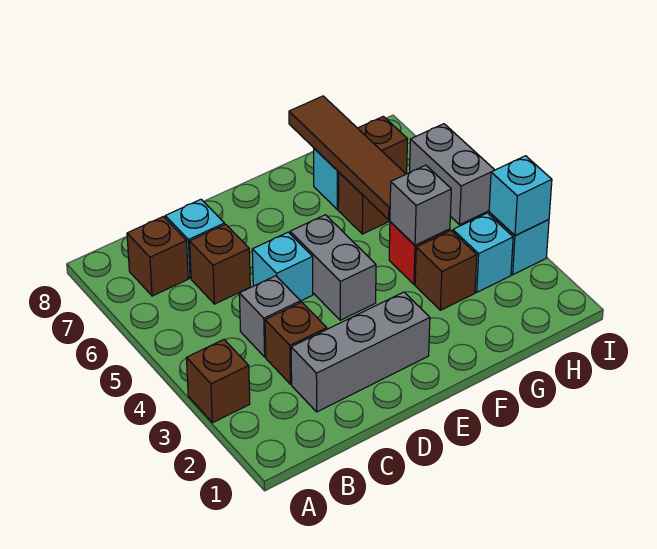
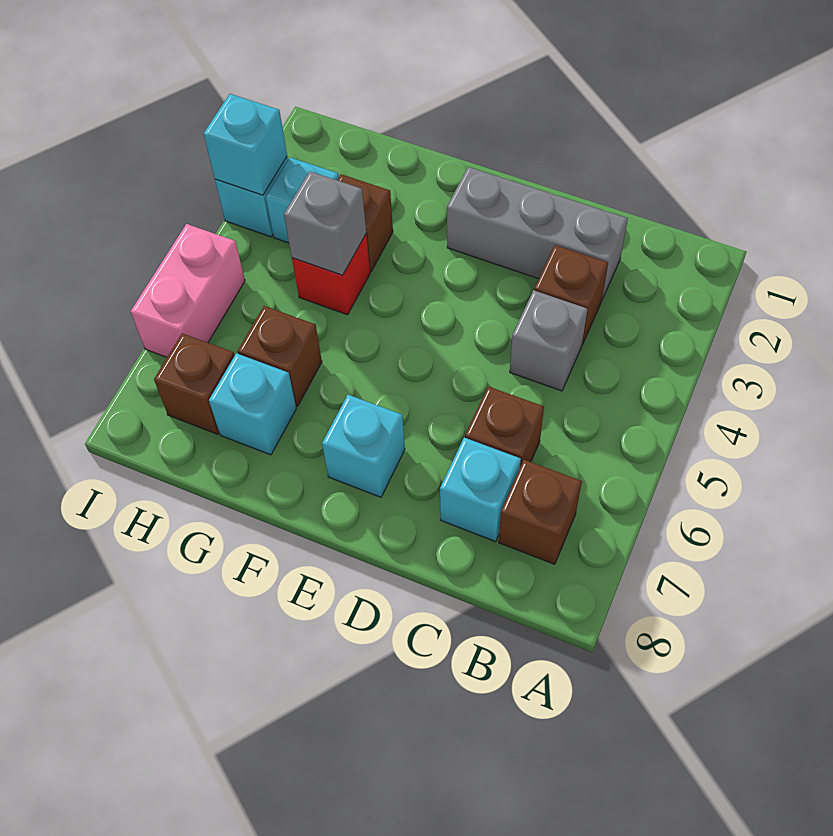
brown brick A3 level 1 -> none
cyan brick D5 level 1 -> cyan brick E7 level 1
grey brick E4:E5 level 1 -> none
brown tile G5:G8 level 2 -> none
grey brick I5:I6 level 1 -> pink brick I5:I6 level 1

